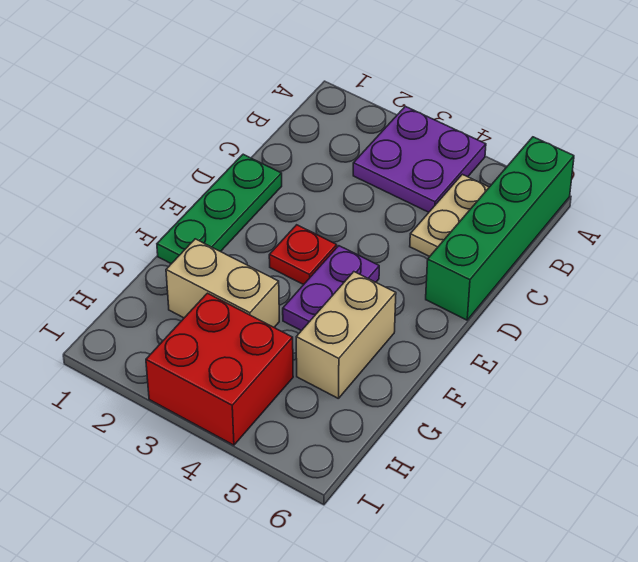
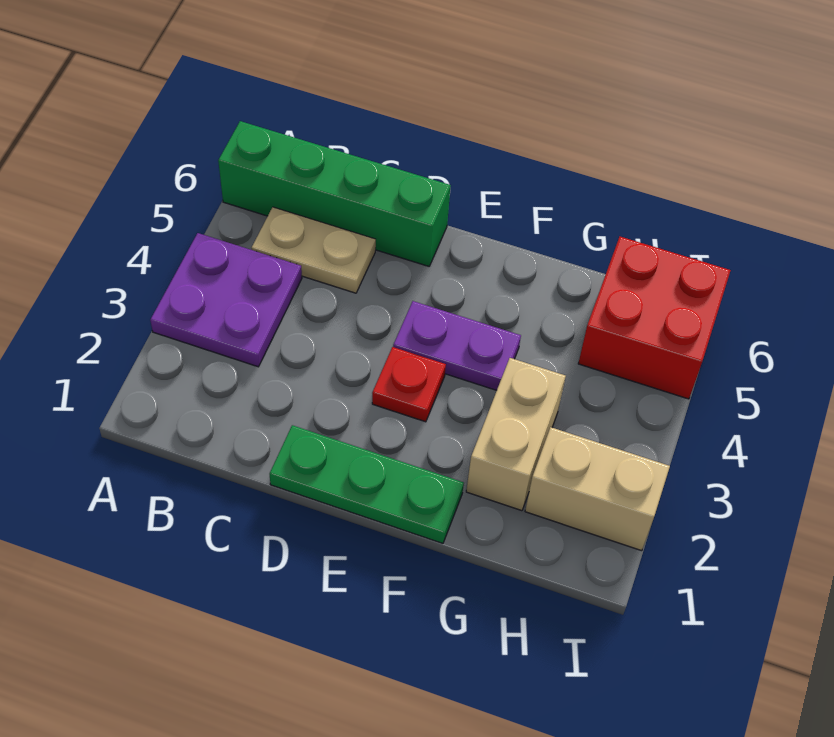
tan brick F5:G5 level 1 -> tan brick H2:I2 level 1
red brick H3:I4 level 1 -> red brick H5:I6 level 1

